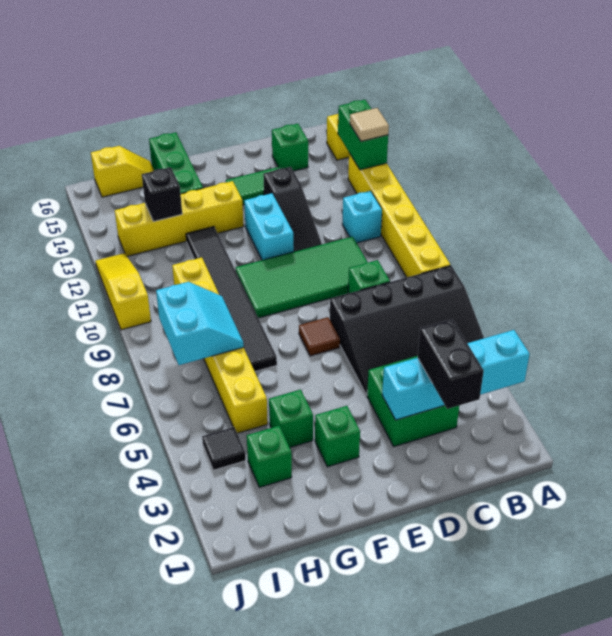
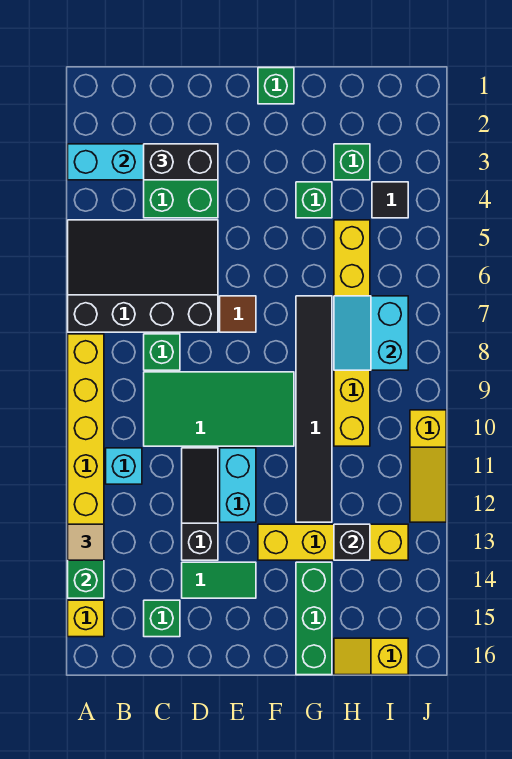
black brick C2:C3 level 3 -> black brick C3:D3 level 3
green brick F3 level 1 -> green brick F1 level 1

